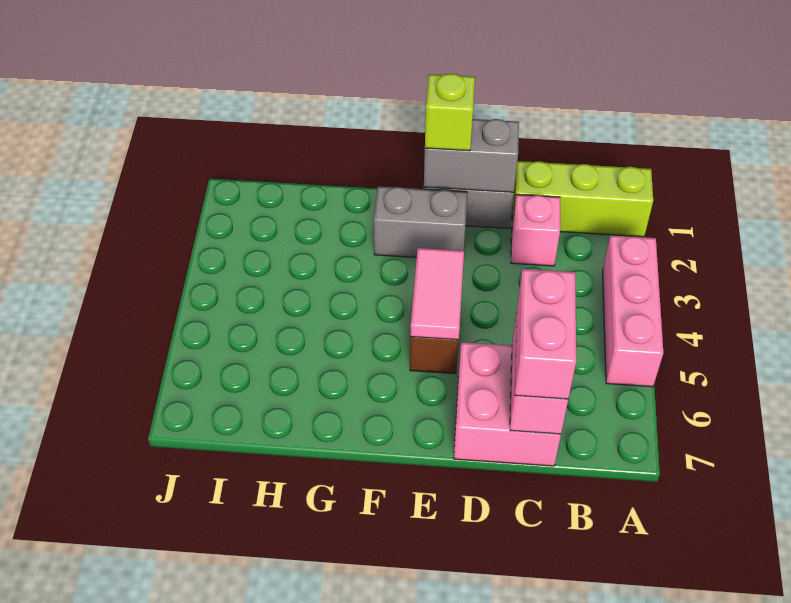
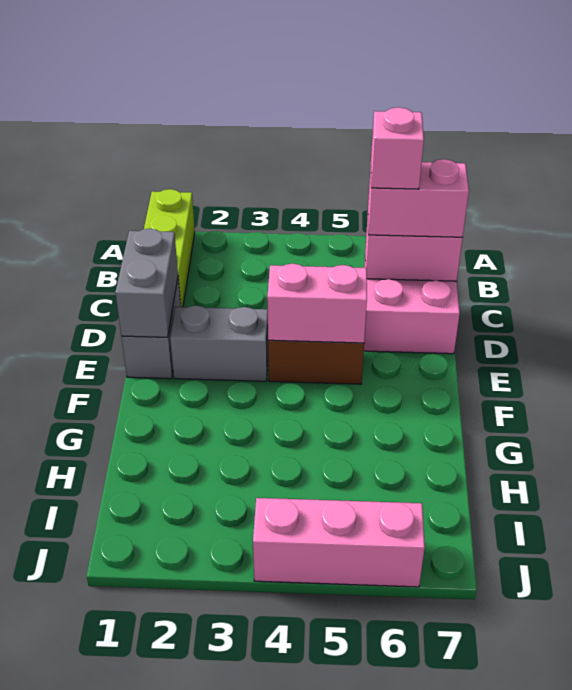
pink brick A3:A5 level 1 -> pink brick J4:J6 level 1
pink brick C2 level 1 -> pink brick C6 level 4
lime brick E1 level 3 -> none
grey brick E2:F2 level 1 -> grey brick E2:E3 level 1
pink tile E4:E5 level 2 -> pink brick E4:E5 level 2

